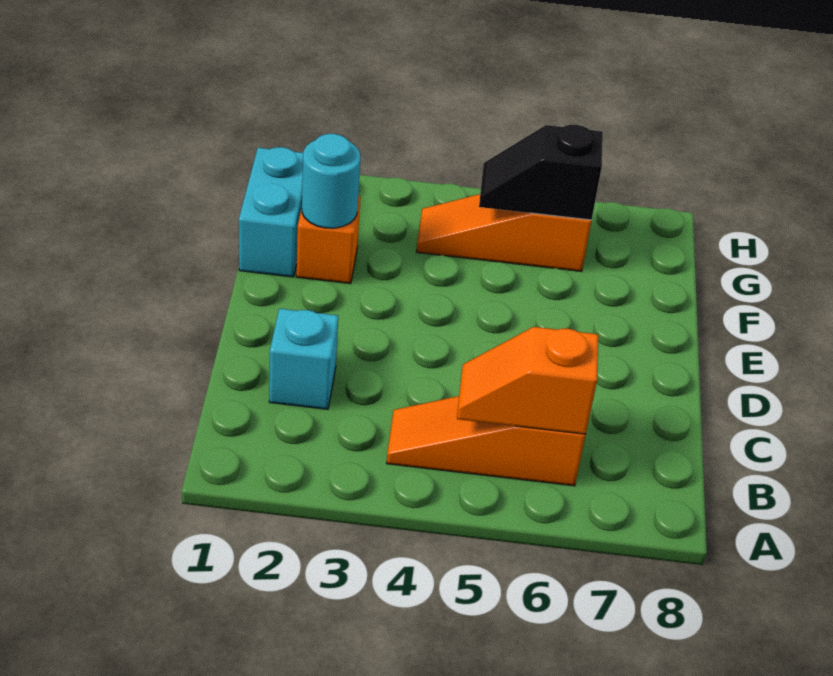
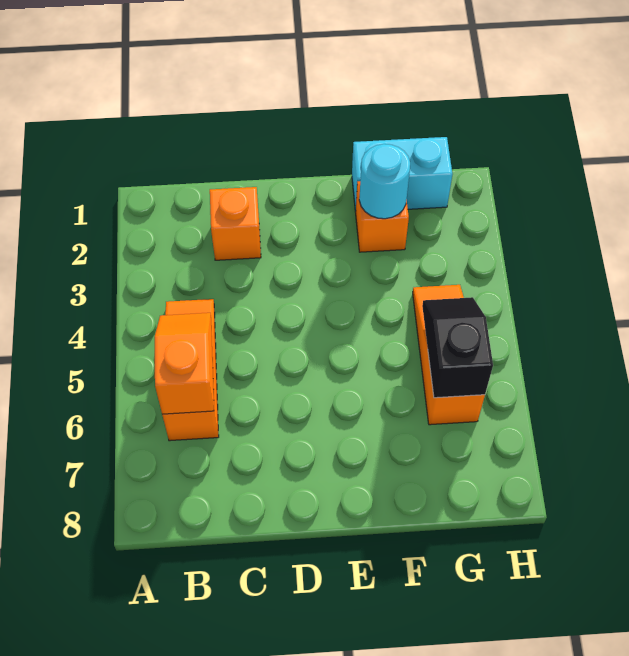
cyan brick C2 level 1 -> orange brick C2 level 1

